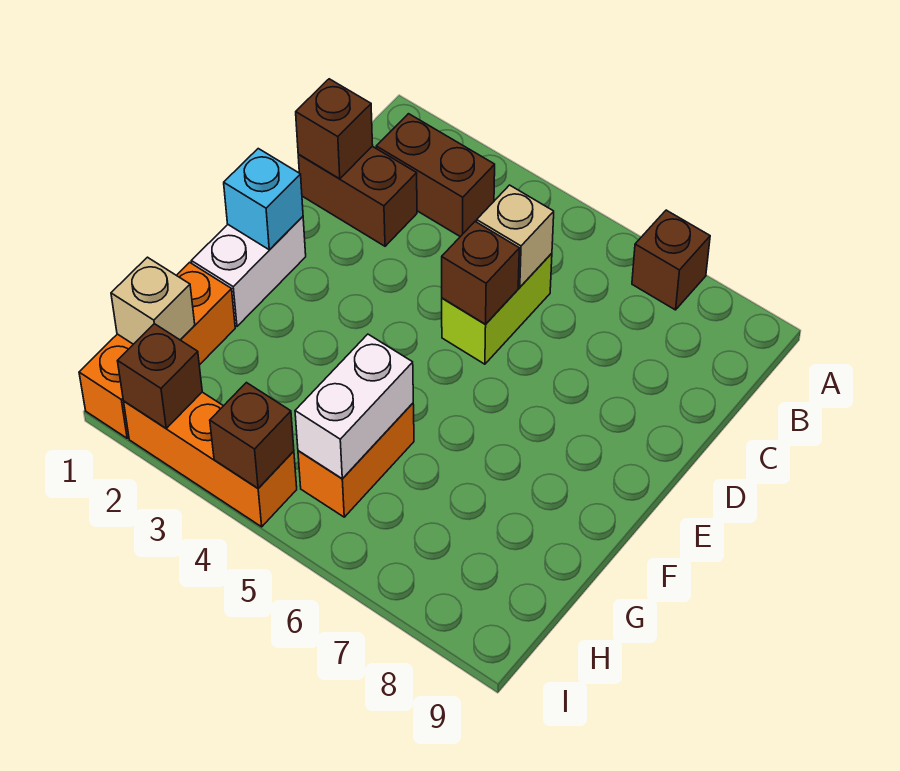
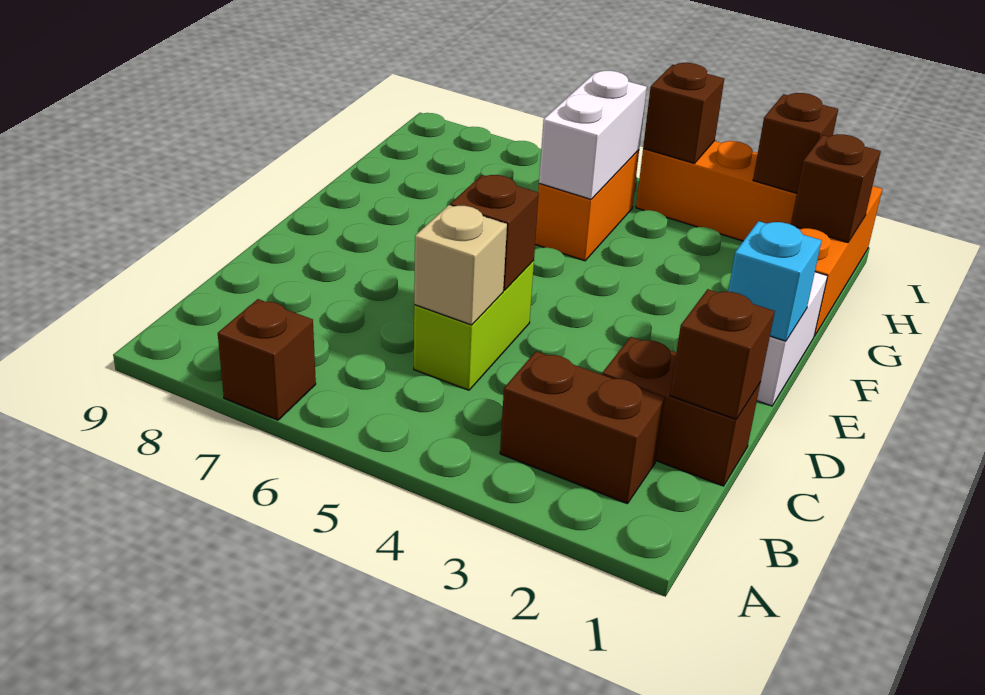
tan brick H1 level 2 -> brown brick H1 level 2

